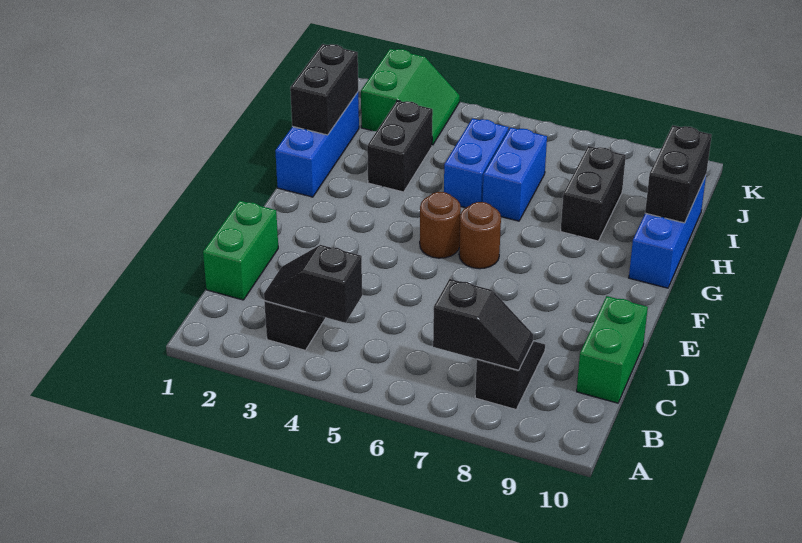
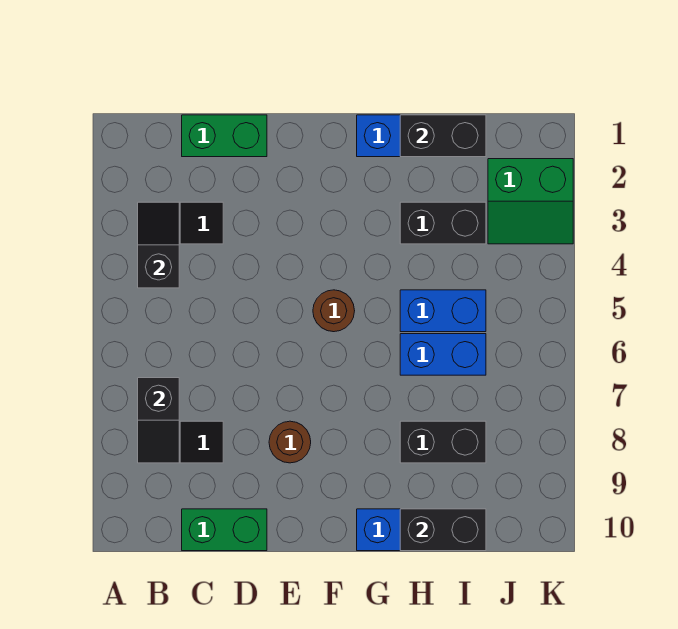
brown round brick F6 level 1 -> brown round brick E8 level 1

